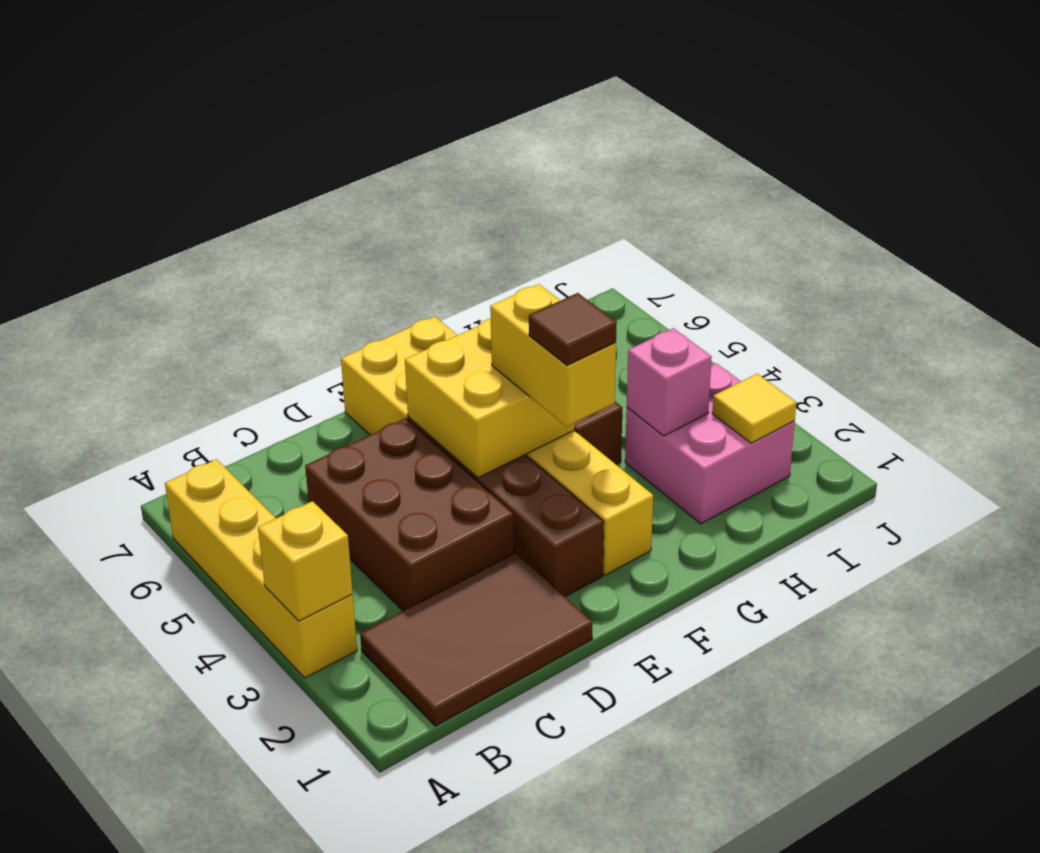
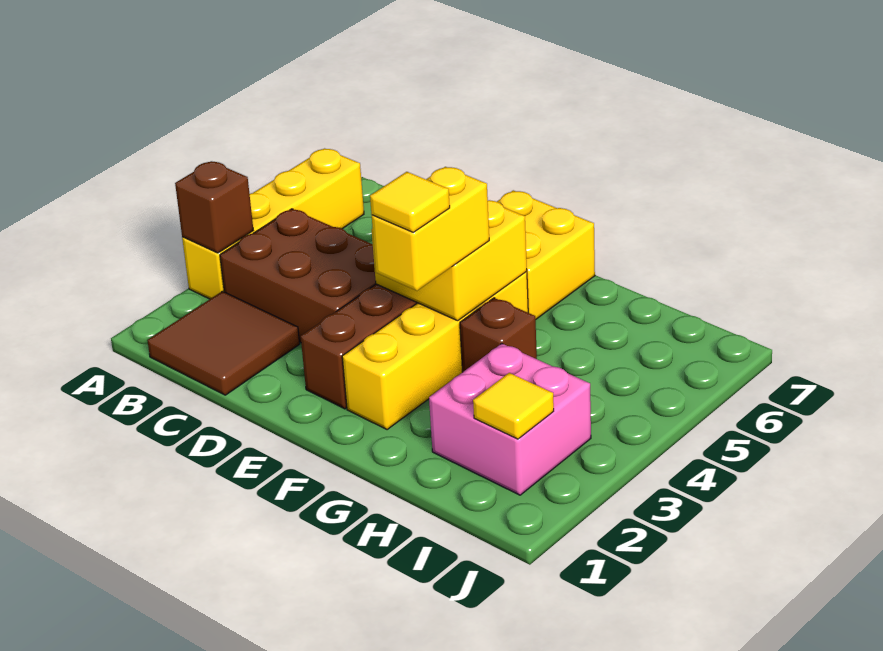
yellow brick A3 level 2 -> brown brick A3 level 2
brown tile B1:D2 level 1 -> brown tile B1:C2 level 1
brown brick C3:D5 level 1 -> brown brick B3:D4 level 1
brown tile F3 level 4 -> yellow tile F3 level 4
pink brick H3 level 2 -> none

